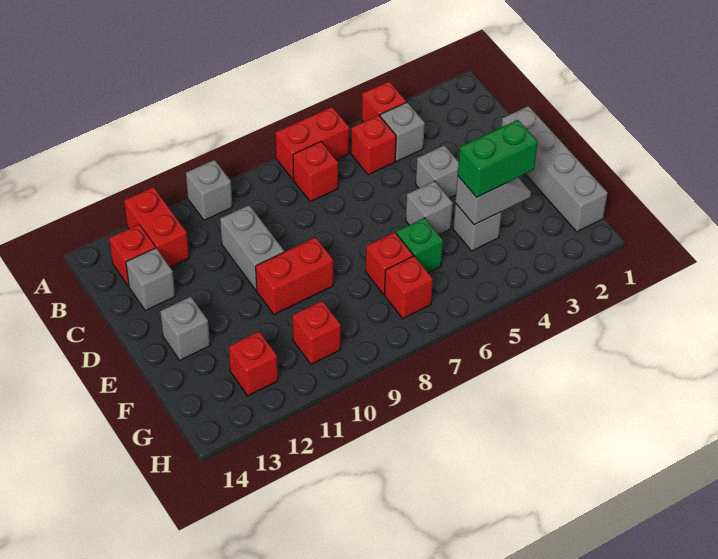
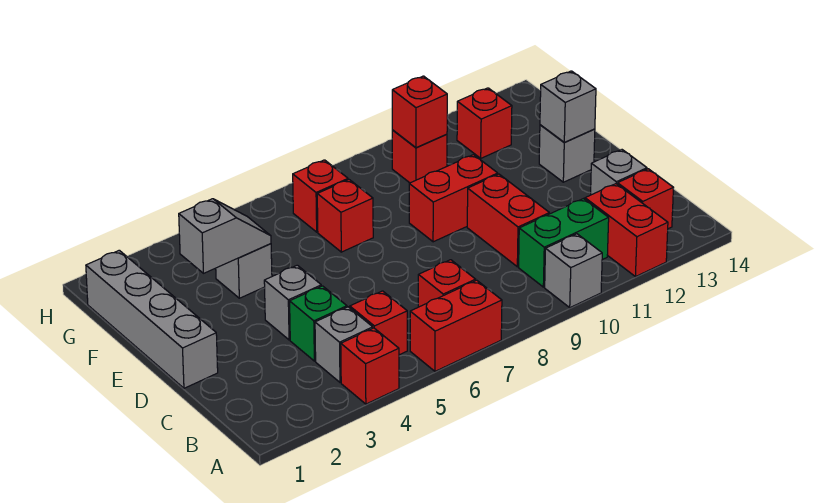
grey brick C10:D10 level 1 -> red brick C10:D10 level 1
grey brick E5 level 1 -> grey brick E13 level 2
grey slope F3:F4 level 2 top 4 -> grey slope F3:F4 level 2 top 3
green brick F3:F4 level 3 -> green brick B10:B11 level 1
green brick F6 level 1 -> green brick C4 level 1
none -> red brick G10 level 2

